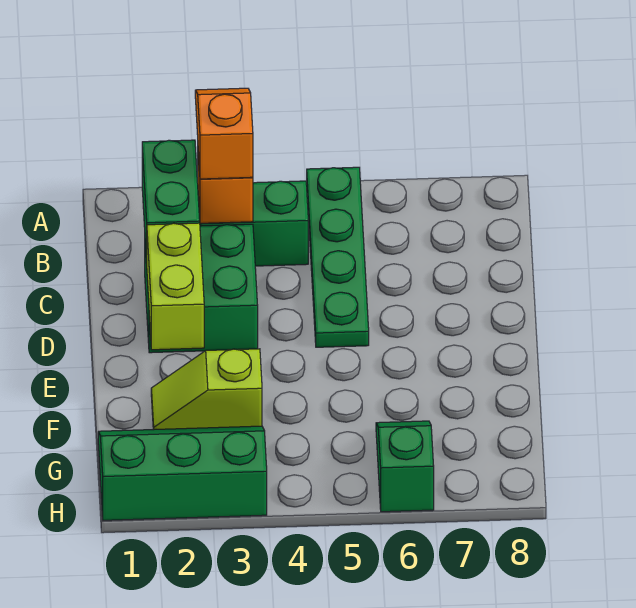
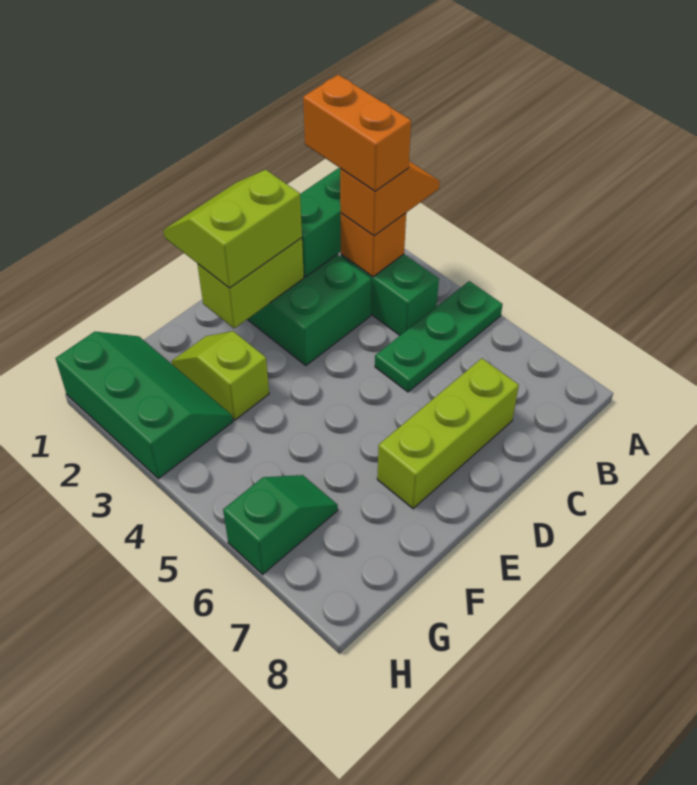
green plate A5:D5 level 1 -> green plate A5:C5 level 1
none -> orange brick B2:B3 level 4
none -> lime brick C7:E7 level 1
none -> lime slope D1:E2 level 3 top 2

